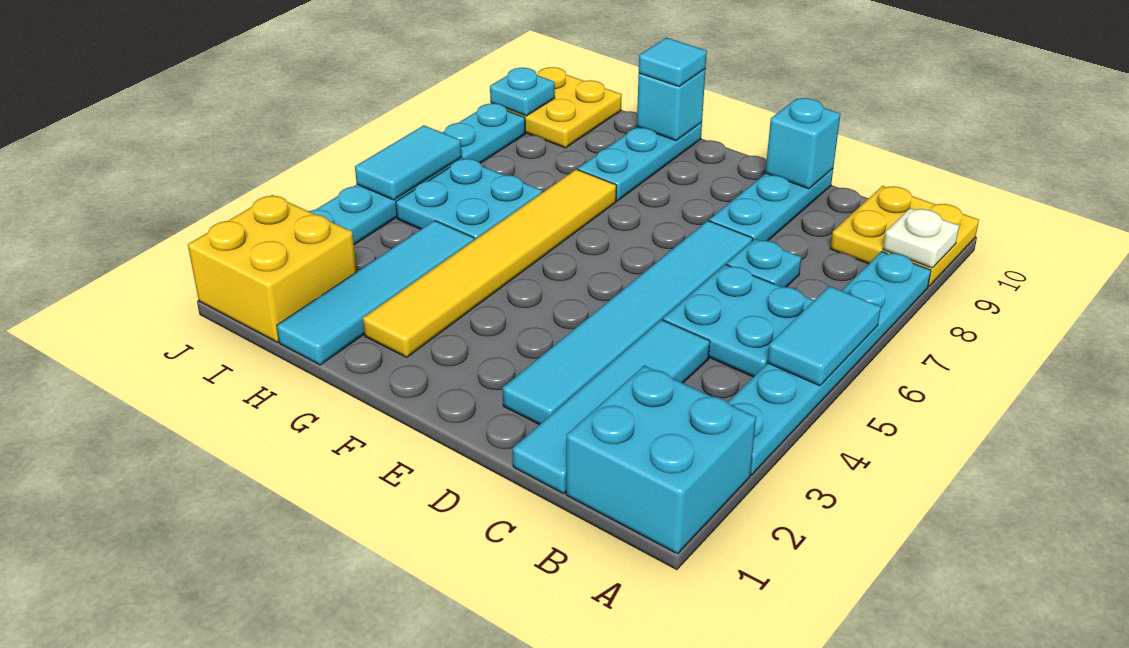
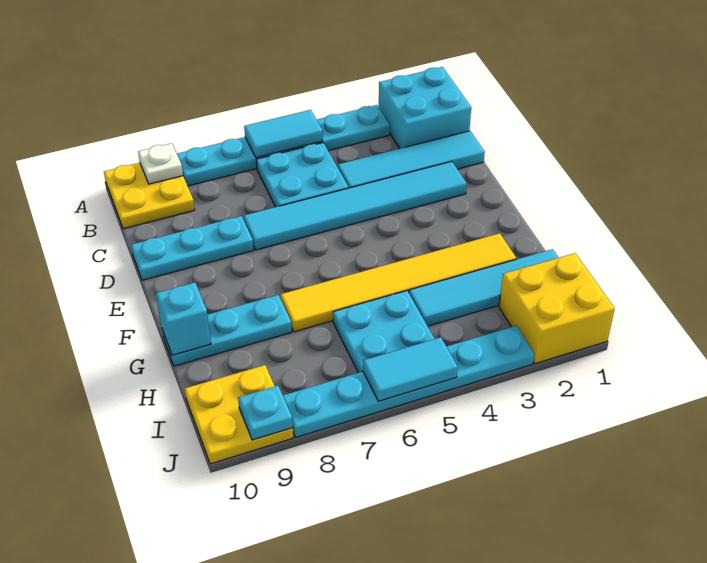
cyan plate C7 level 1 -> none
cyan brick D10 level 2 -> none
cyan tile G10 level 3 -> none

